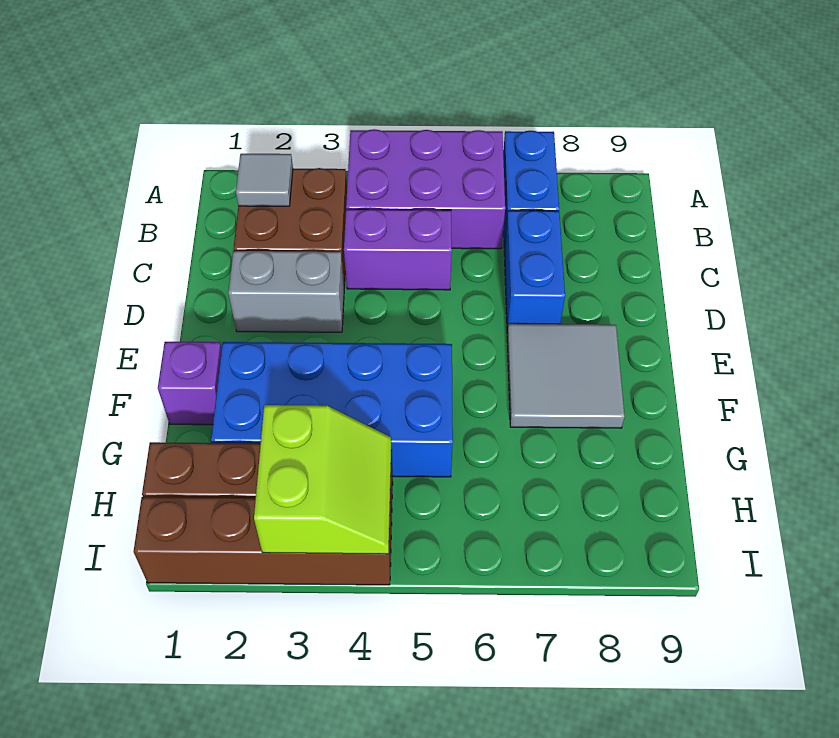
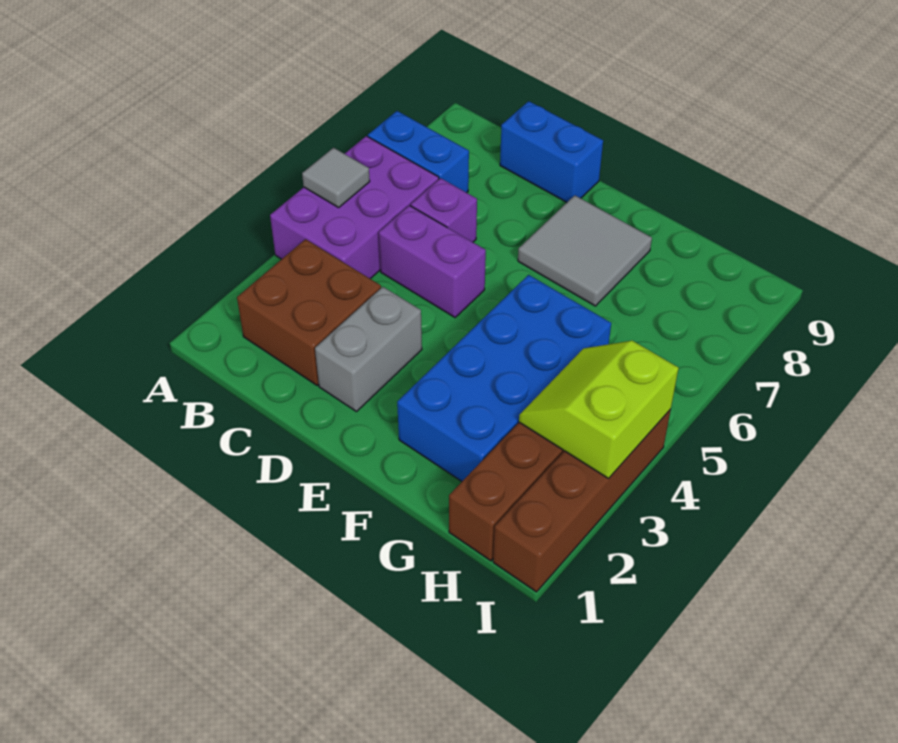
grey tile B2 level 2 -> grey tile A5 level 2
purple brick C4:C5 level 1 -> purple brick C5:D5 level 1
blue brick C7:D7 level 1 -> blue brick C9:D9 level 1
purple brick F1 level 1 -> purple brick C6 level 1
lime slope H3:I4 level 2 top 3 -> lime slope H3:I4 level 2 top I

